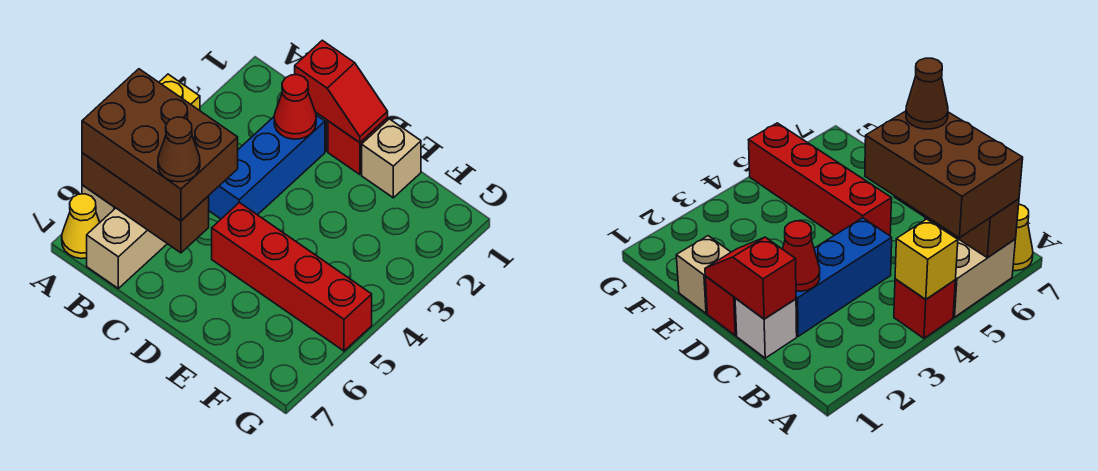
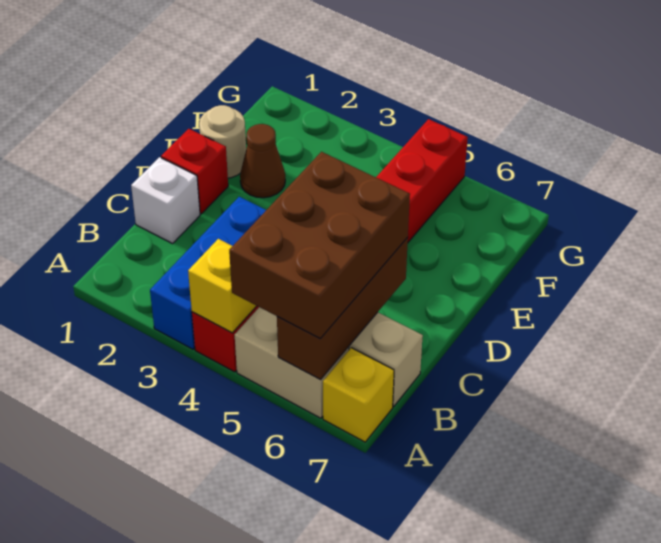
yellow cone A7 level 1 -> yellow brick A7 level 1
red slope C1:D1 level 2 top C -> none
blue brick C2:C4 level 1 -> blue brick A3:C3 level 1
red cone C2 level 2 -> none
brown cone C6 level 4 -> brown cone E2 level 1
tan brick E1 level 1 -> tan round brick E1 level 1

